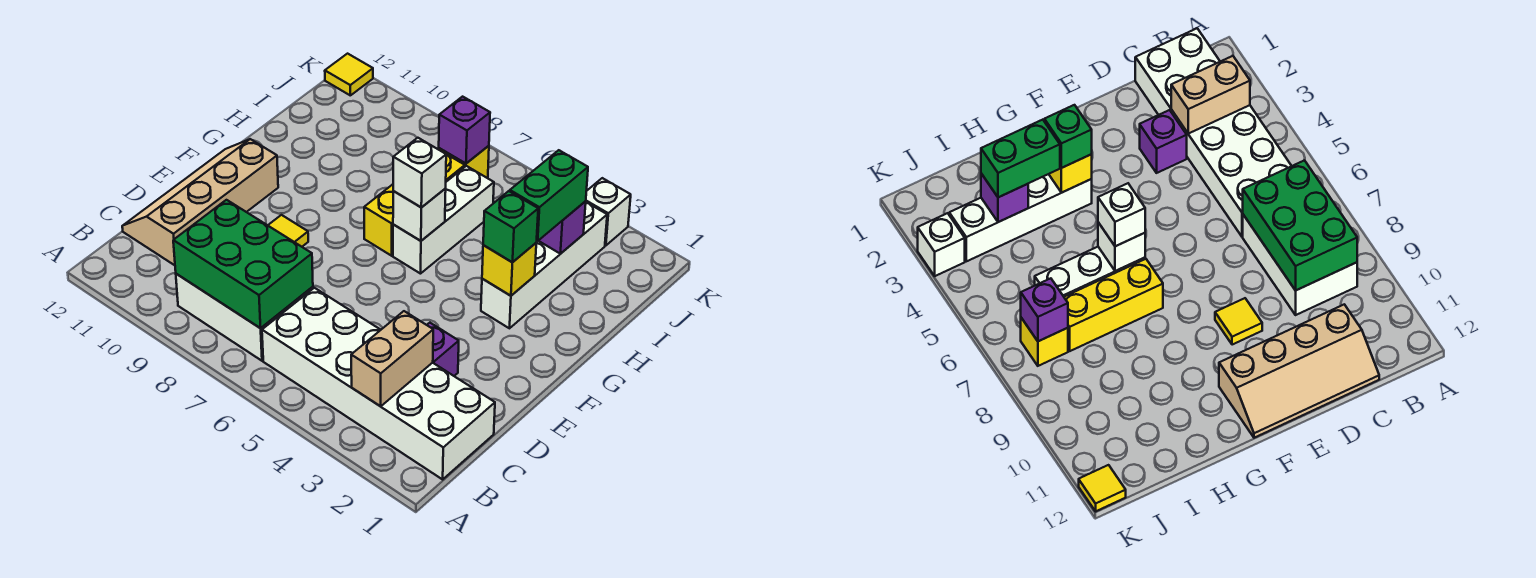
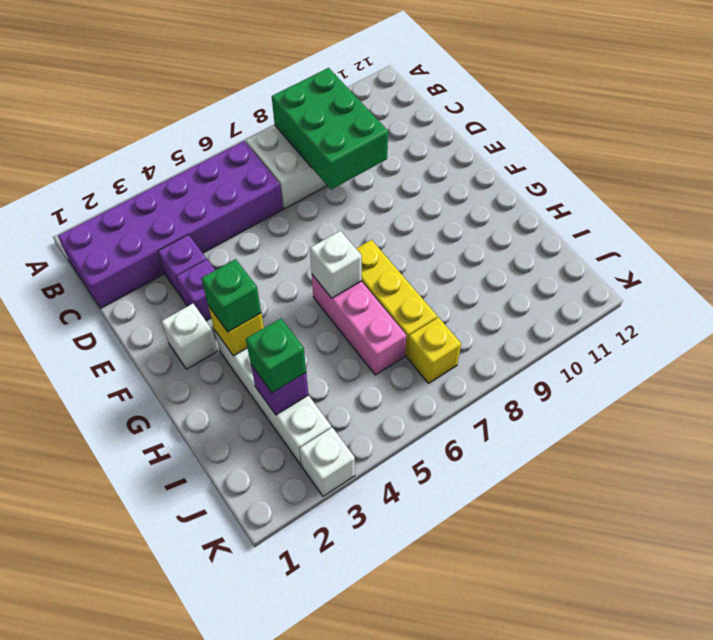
white brick B1:C6 level 1 -> purple brick B1:C6 level 1
tan brick B3:C3 level 2 -> none
green brick B7:C9 level 2 -> green brick B8:D9 level 2
tan slope C11:F12 level 1 top 11 -> none
yellow tile E9 level 1 -> none
white brick G6:I6 level 1 -> pink brick G6:I6 level 1
white brick G6 level 3 -> white brick F2 level 1
green brick H3:I3 level 3 -> green brick I3 level 3
purple brick J7 level 2 -> purple brick E3 level 1
yellow tile K12 level 1 -> none

